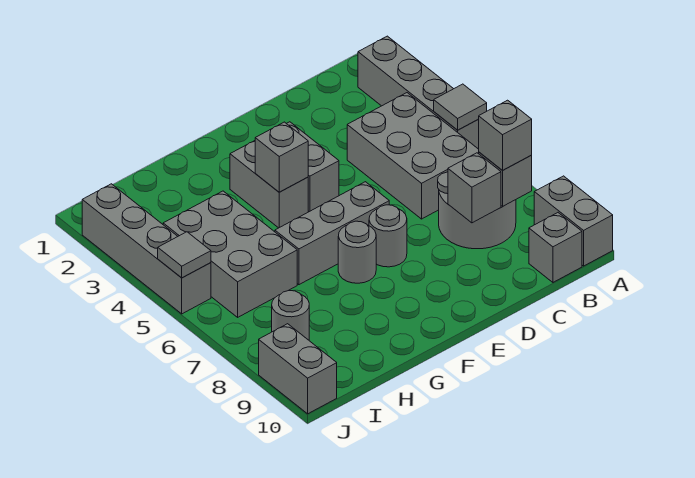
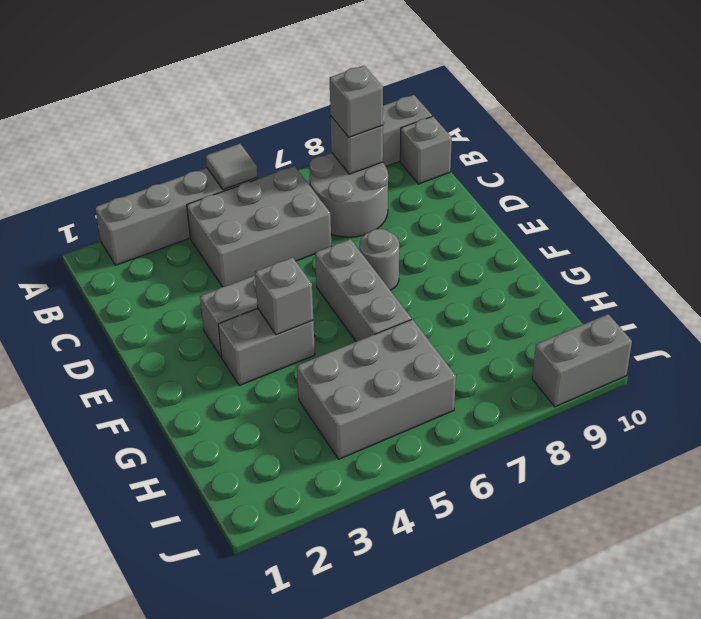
grey brick C8 level 2 -> none
grey round brick F7 level 1 -> none
grey round brick I8 level 1 -> none
grey brick J2:J5 level 1 -> none
grey tile J5 level 2 -> none

